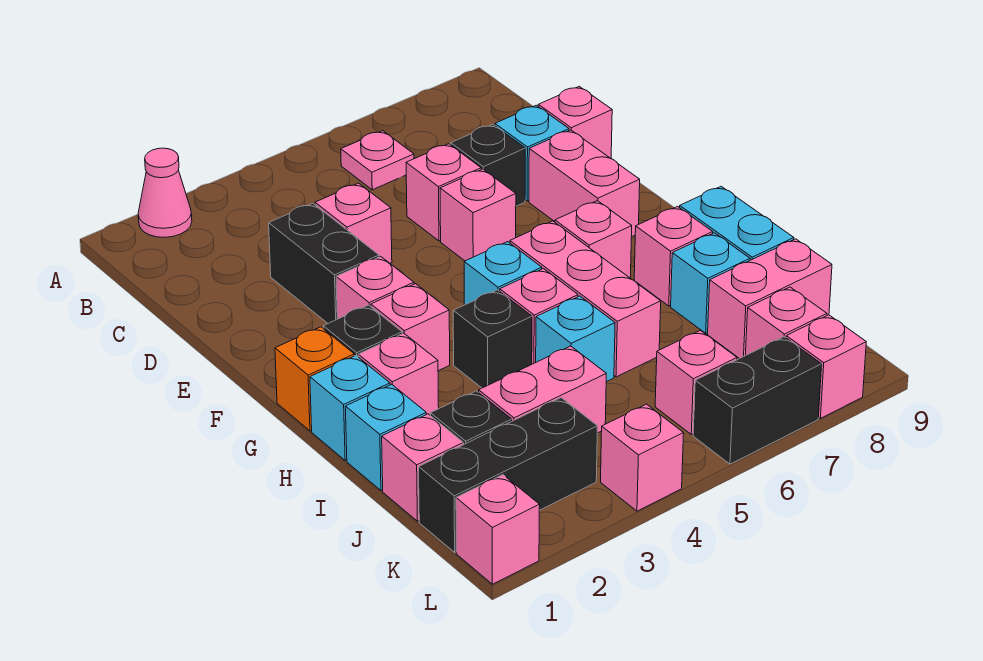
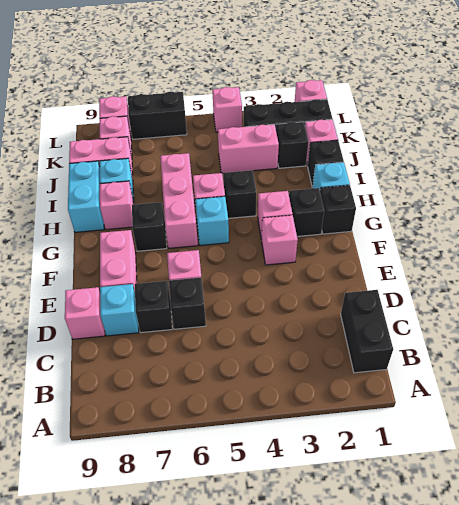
pink cone A2 level 1 -> none
pink plate B6 level 1 -> none
black brick D3:E3 level 1 -> black brick B1:C1 level 1
pink brick D4 level 1 -> none
pink brick D6 level 1 -> black brick D6 level 1
orange brick G1 level 1 -> black brick G1 level 1
pink brick G7 level 1 -> black brick G7 level 1
pink brick H2 level 1 -> none
cyan brick I1 level 1 -> black brick I1 level 1
cyan brick I5 level 1 -> none
pink brick K6 level 1 -> none

